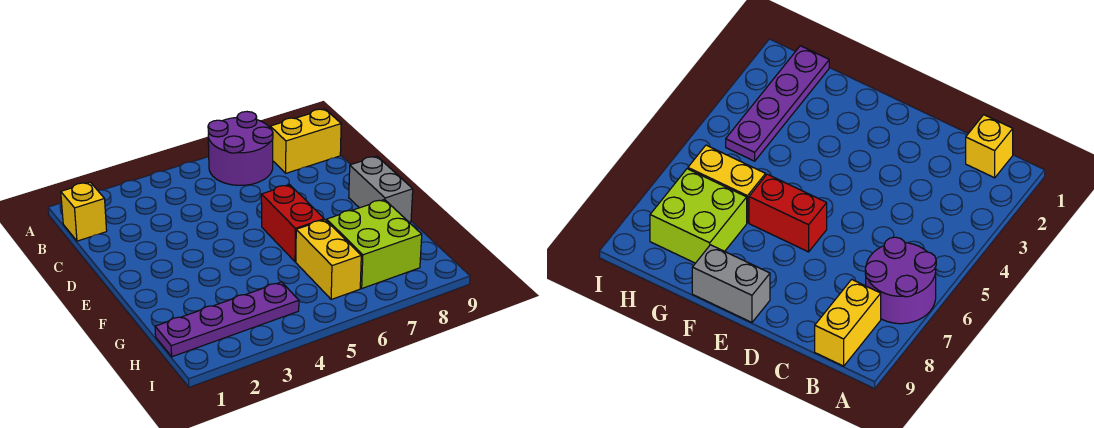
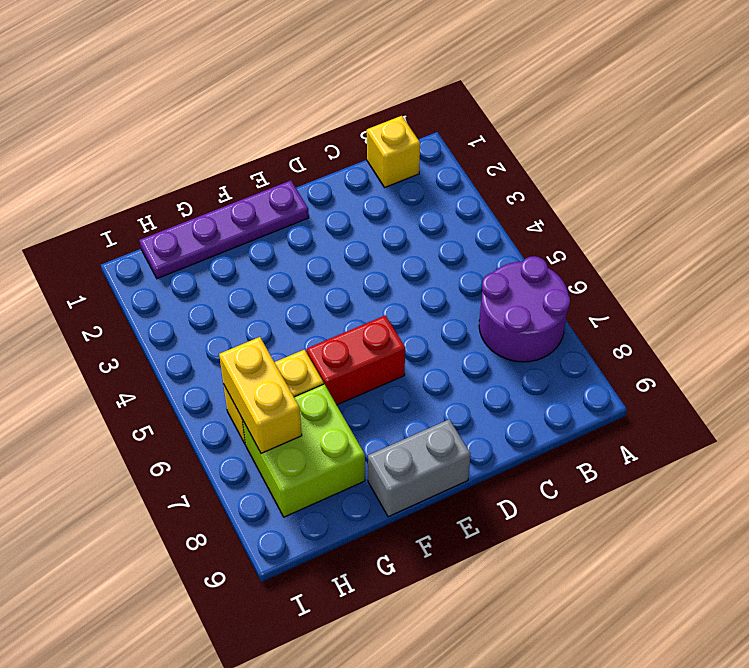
yellow brick B8:B9 level 1 -> yellow brick H6:H7 level 2
purple plate H1:H4 level 1 -> purple plate E1:H1 level 1

